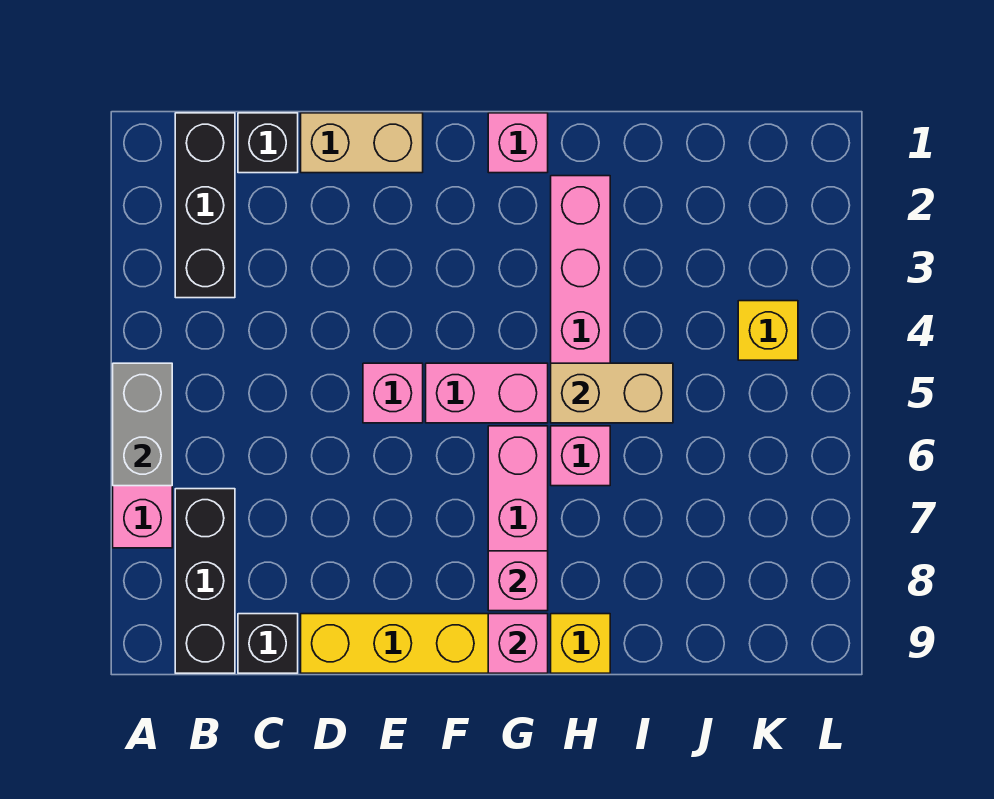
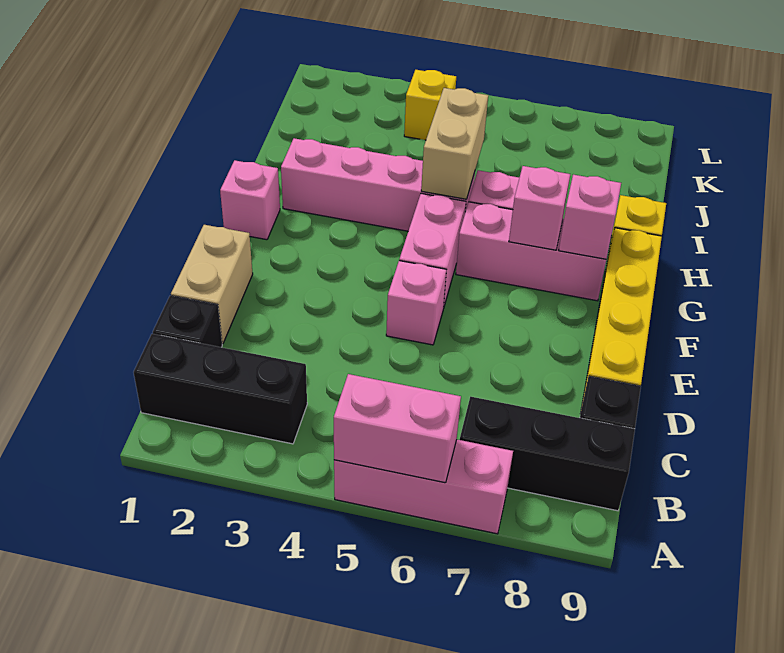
grey brick A5:A6 level 2 -> pink brick A5:A6 level 2
pink brick G9 level 2 -> pink brick G7 level 2

